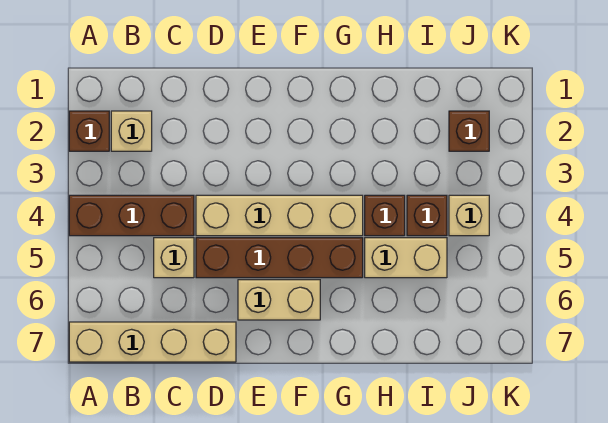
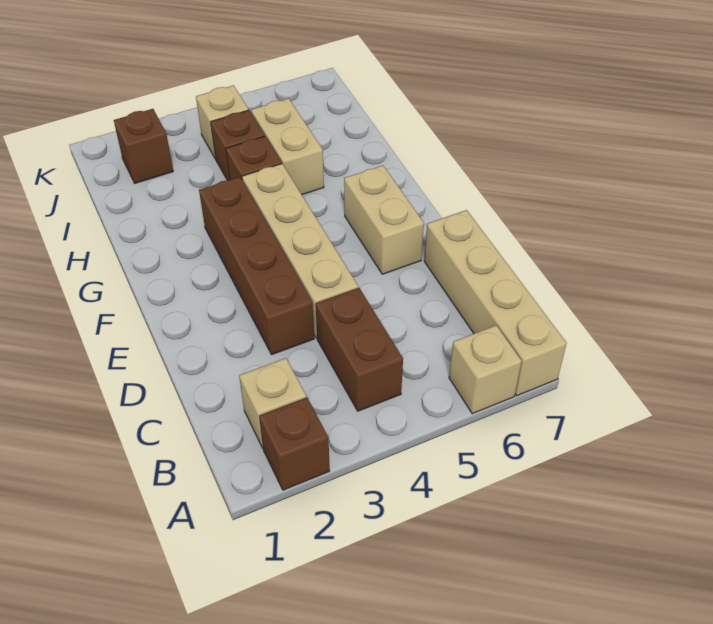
brown brick A4:C4 level 1 -> brown brick B4:C4 level 1
tan brick C5 level 1 -> tan brick A6 level 1
brown brick D5:G5 level 1 -> brown brick D3:G3 level 1

